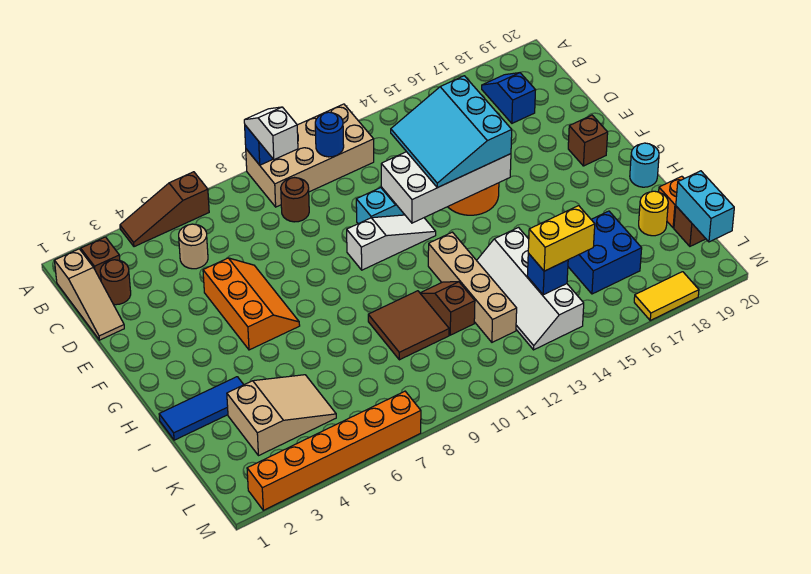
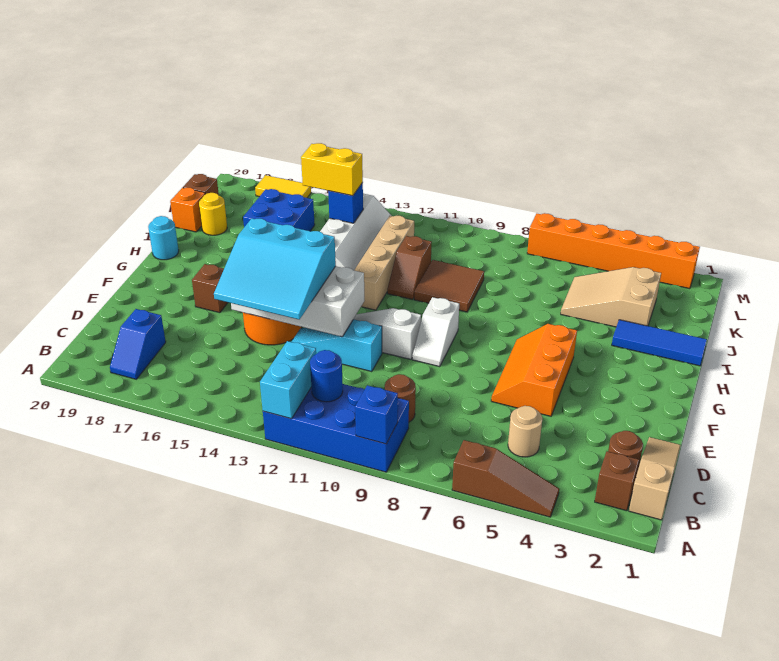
tan brick A9:B12 level 1 -> blue brick A9:B12 level 1
white slope A9:B9 level 3 top B -> white slope F9:G9 level 1 top G
cyan slope D13:F15 level 3 top 15 -> cyan slope D13:F15 level 3 top F
brown brick F19 level 1 -> brown brick F17 level 1
cyan brick K20:L20 level 2 -> cyan brick A12:B12 level 2

